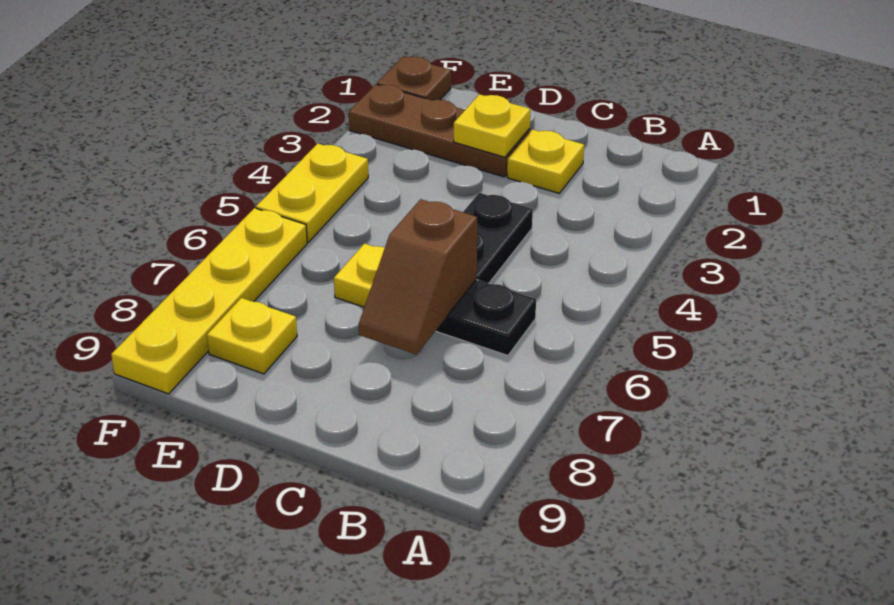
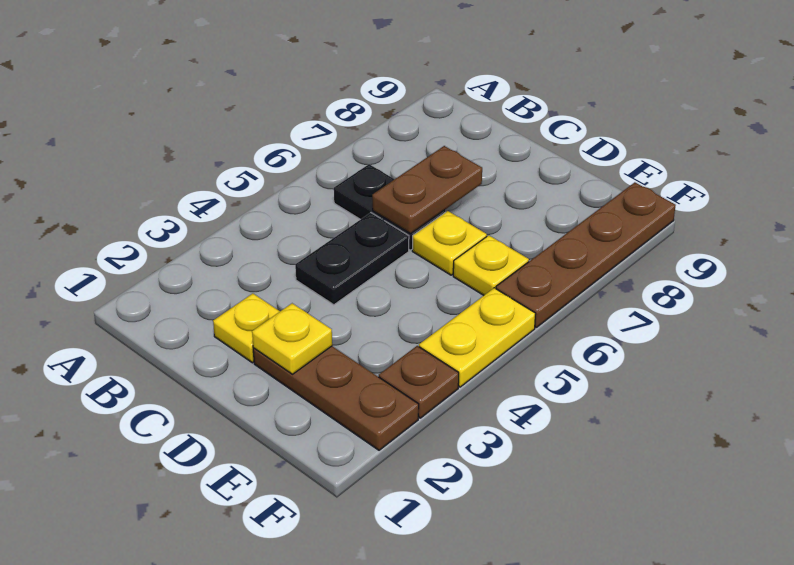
brown slope C6:C7 level 2 top 6 -> brown plate C6:C7 level 2
yellow plate E8 level 1 -> yellow plate E6 level 1
brown plate F1 level 1 -> brown plate F3 level 1
yellow plate F6:F9 level 1 -> brown plate F6:F9 level 1

